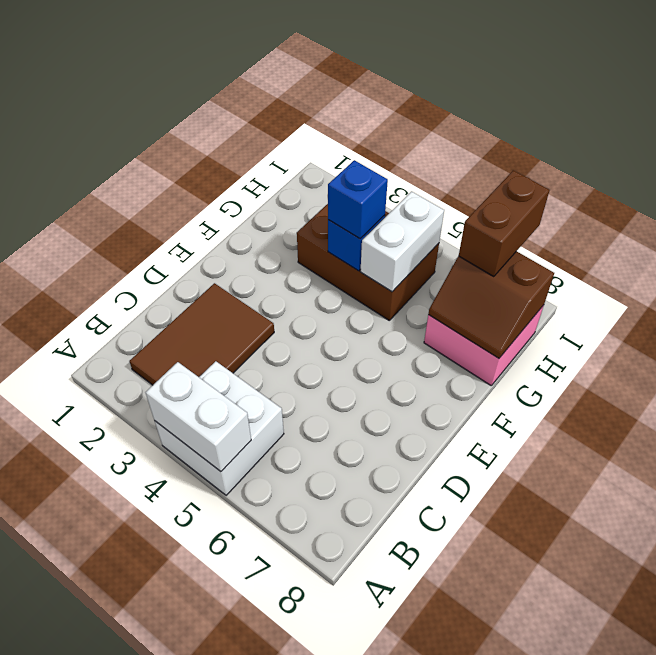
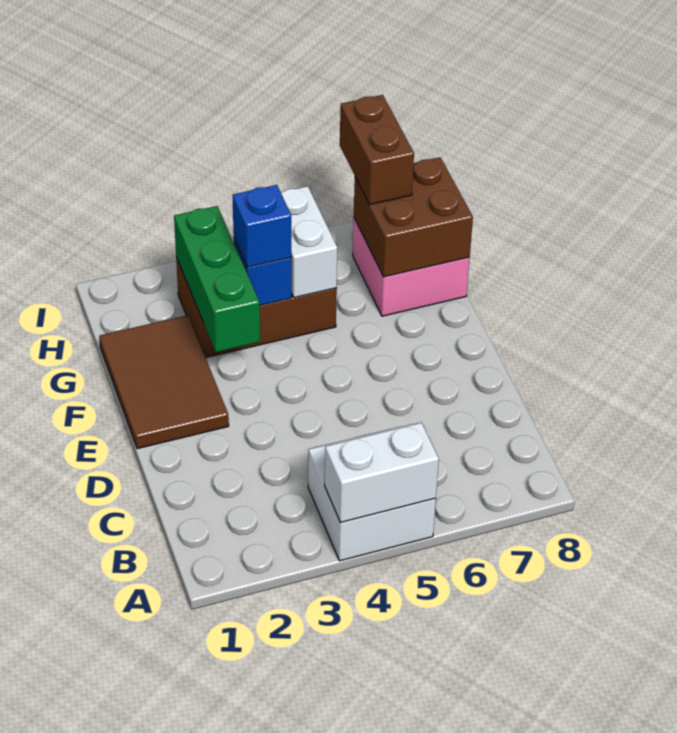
brown tile B2:D3 level 1 -> brown tile E1:G2 level 1
none -> green brick F3:H3 level 2
brown slope G7:H8 level 2 top H -> brown brick G7:H8 level 2

